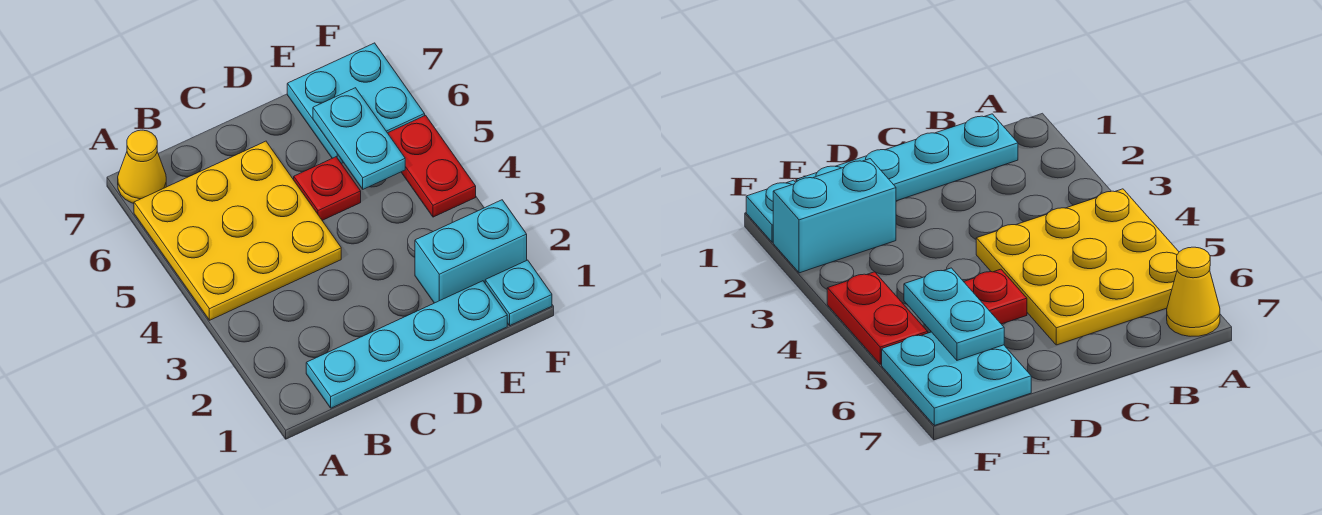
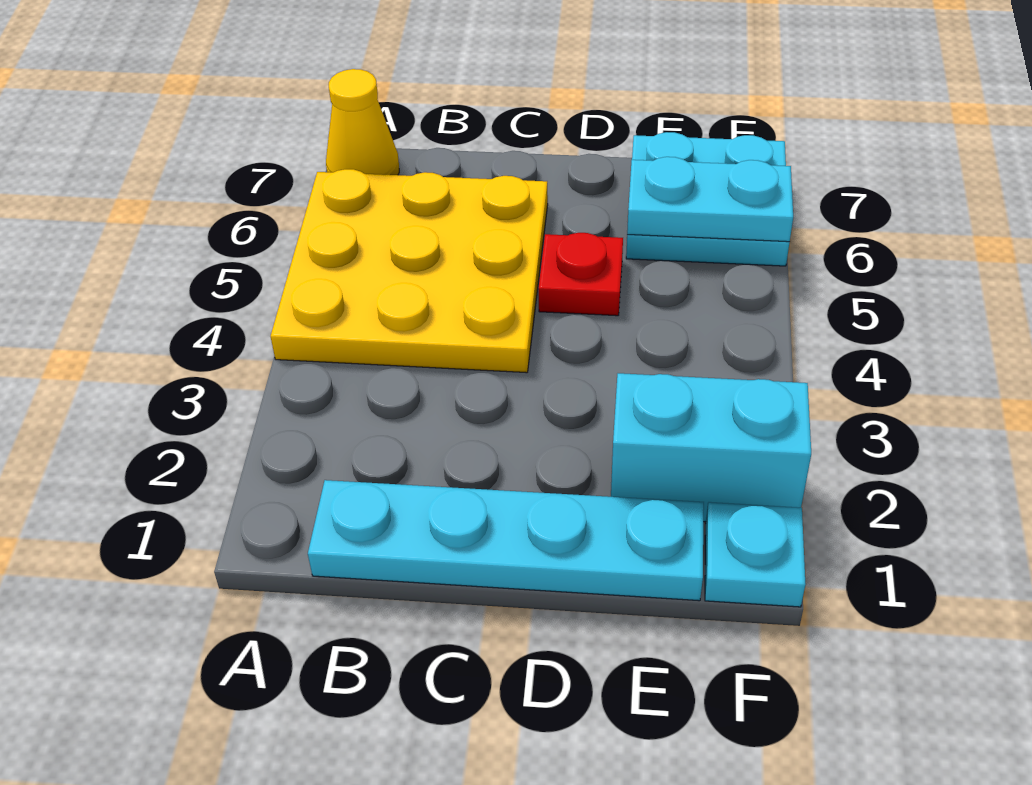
cyan plate E5:E6 level 2 -> cyan plate E6:F6 level 2
red plate F4:F5 level 1 -> none

